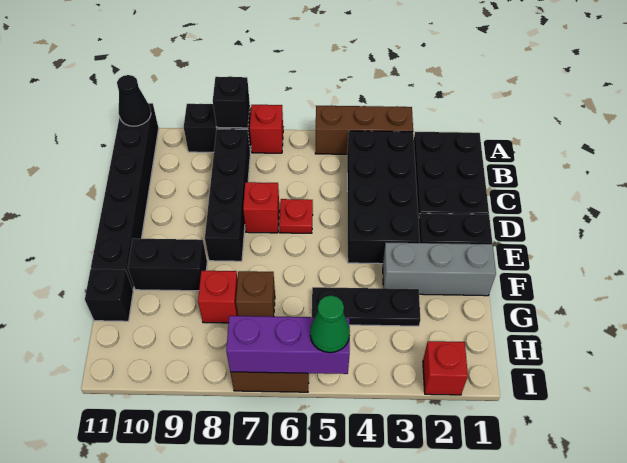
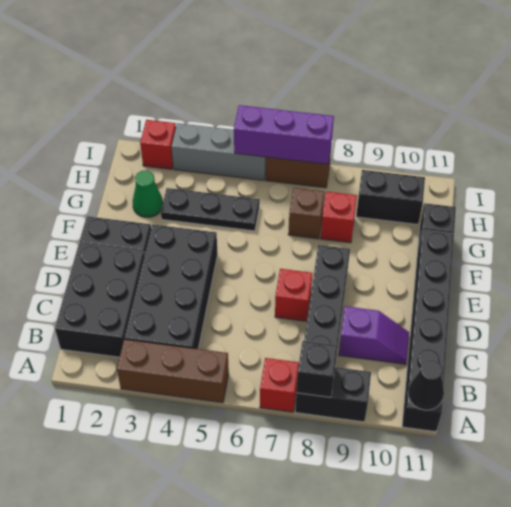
none -> purple slope C9:C10 level 1 top 9
red plate D6 level 1 -> none
grey brick F1:F3 level 1 -> grey brick I3:I5 level 1
black brick F9:F10 level 1 -> black brick H9:H10 level 1
green cone I5 level 3 -> green cone G2 level 1

